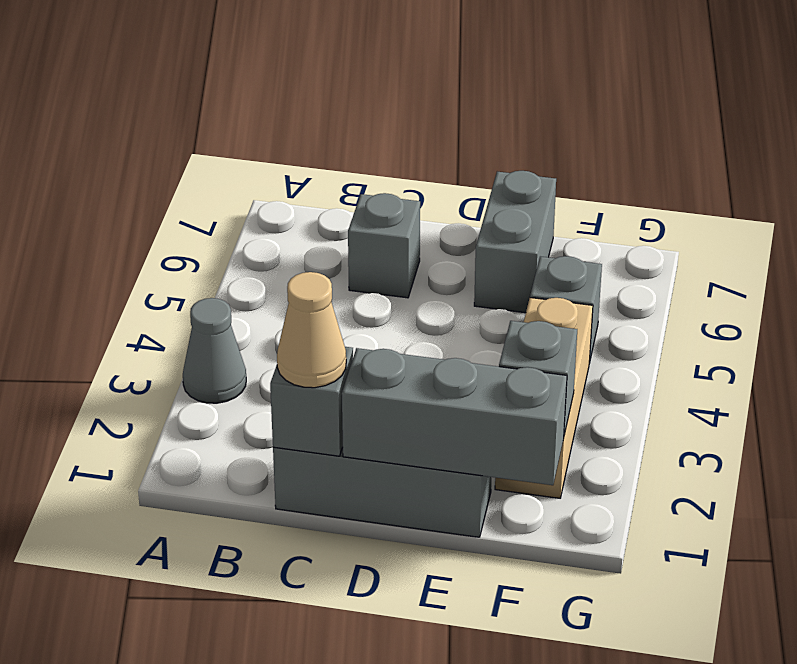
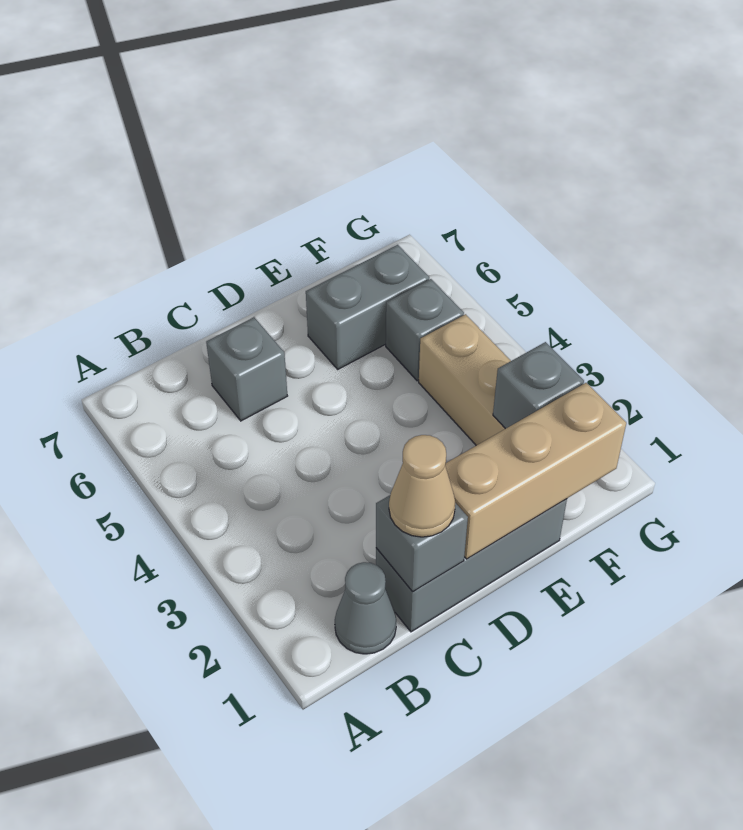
grey cone A3 level 1 -> grey cone B1 level 1
grey brick D1:F1 level 2 -> tan brick D1:F1 level 2
grey brick E6:E7 level 1 -> grey brick E6:F6 level 1

